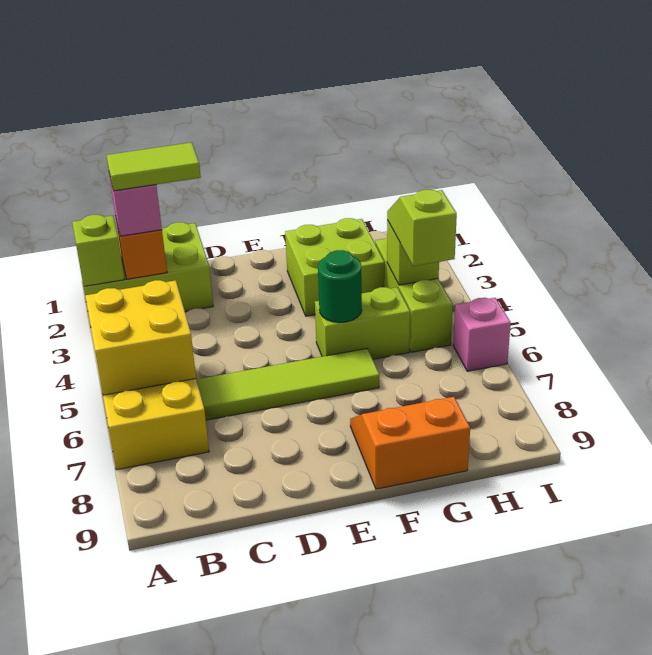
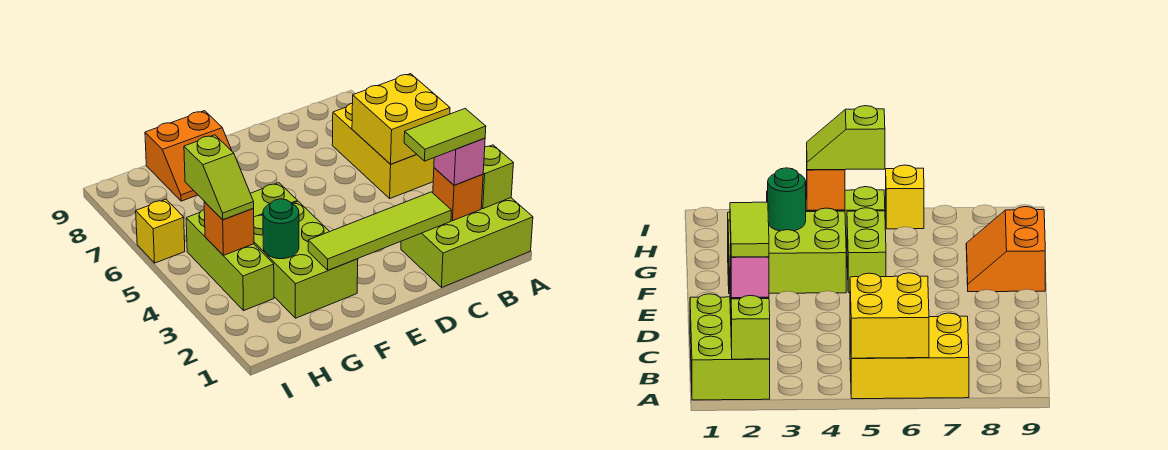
lime tile C6:F6 level 1 -> lime tile C2:F2 level 2
lime brick F2:G3 level 1 -> lime brick F2:G4 level 1
green round brick F5 level 2 -> green round brick G3 level 2
lime brick H4 level 2 -> orange brick H4 level 2
pink brick I6 level 1 -> yellow brick I6 level 1

